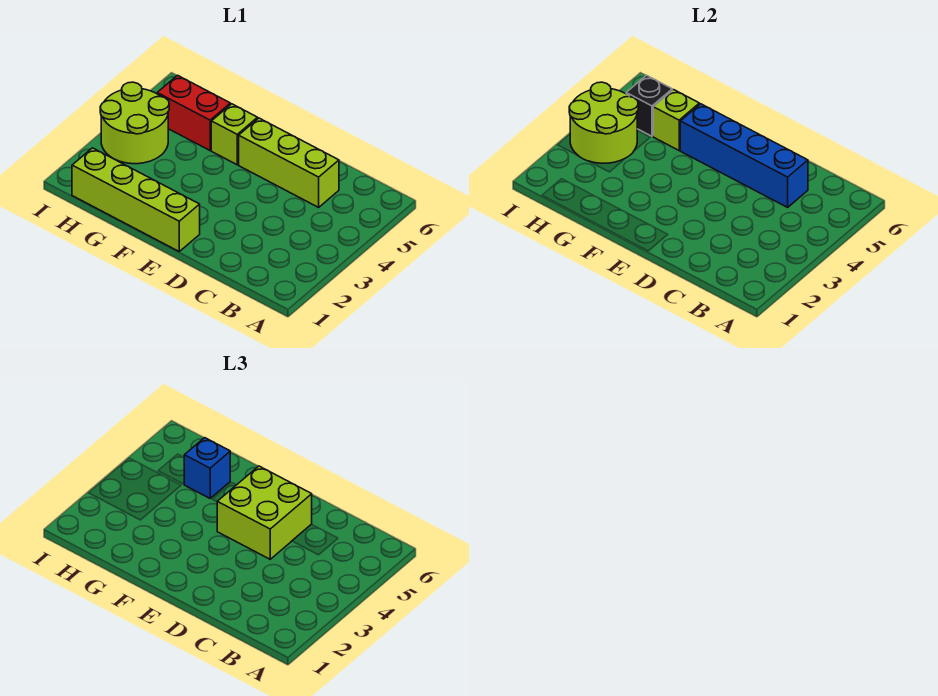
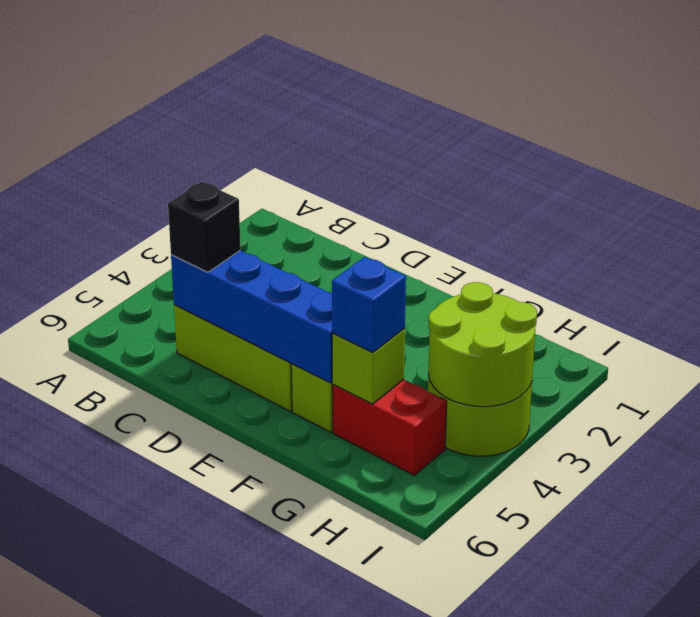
lime brick D4:E5 level 3 -> none
lime brick E1:H1 level 1 -> none
black brick H5 level 2 -> black brick C5 level 3

